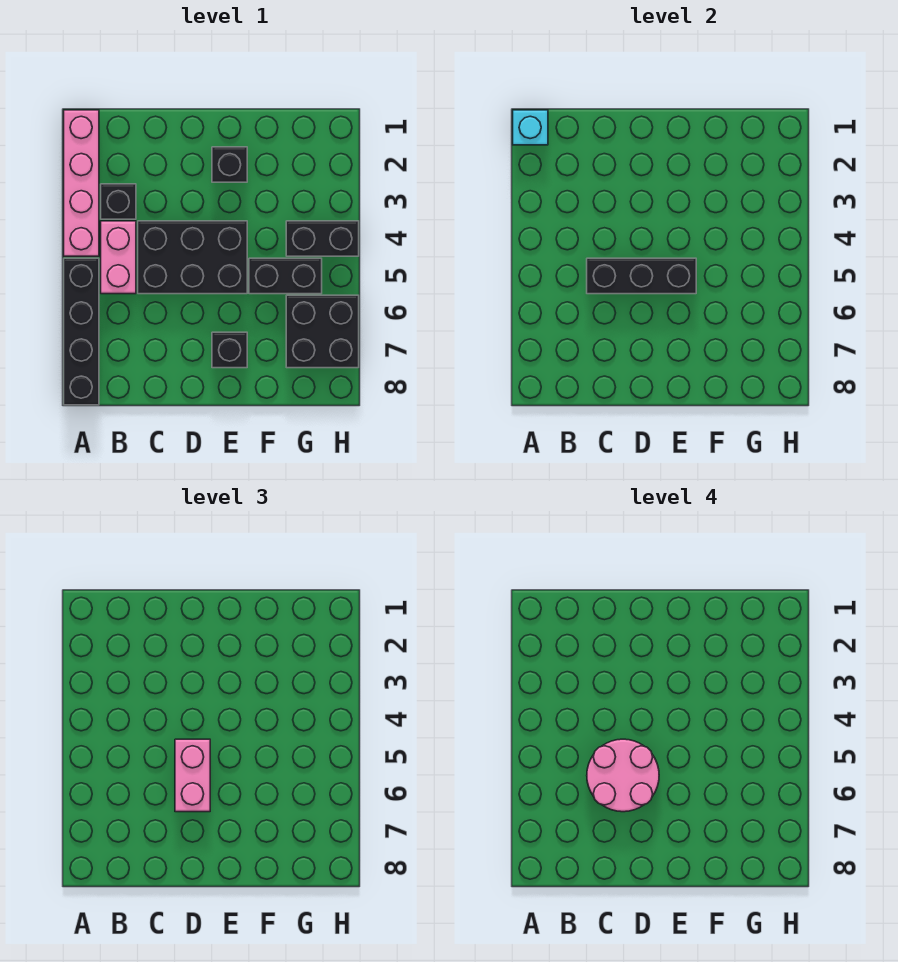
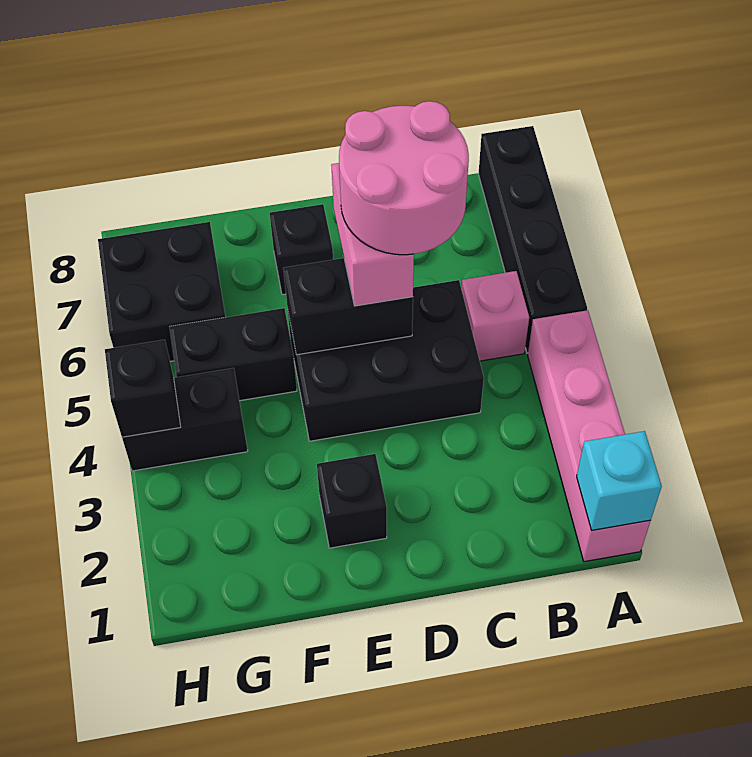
black brick B3 level 1 -> black brick H4 level 2
pink brick B4:B5 level 1 -> pink brick B5 level 1
black brick C5:E5 level 2 -> black brick D5:E5 level 2

